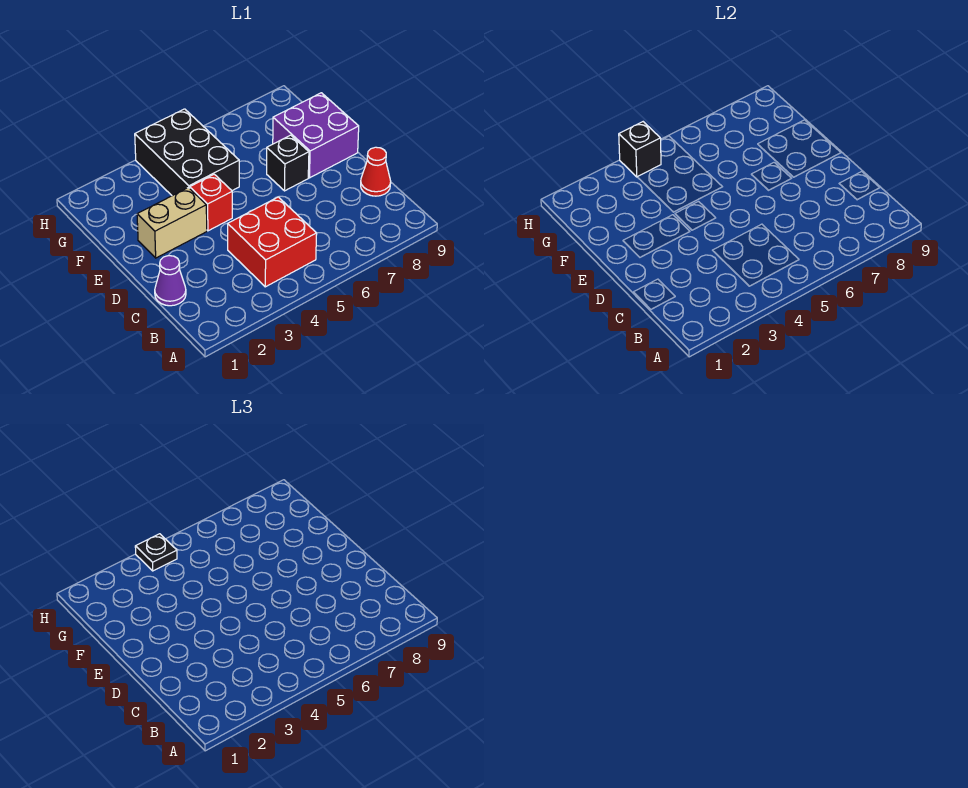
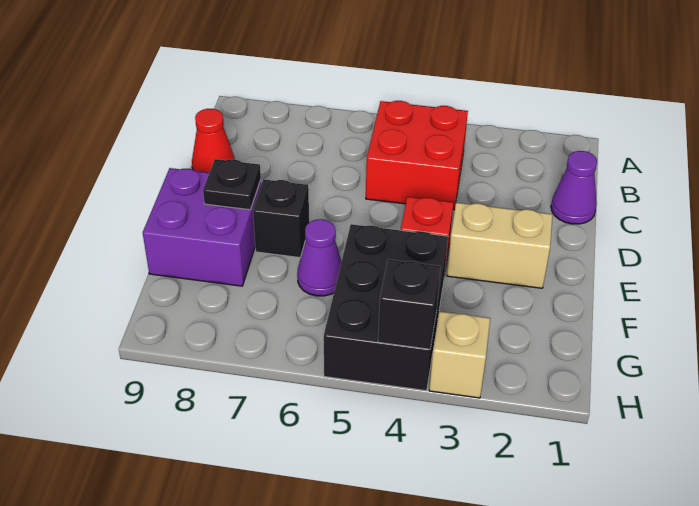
none -> purple cone F6 level 1
none -> tan brick H3 level 1
black plate H4 level 3 -> black plate E8 level 2

